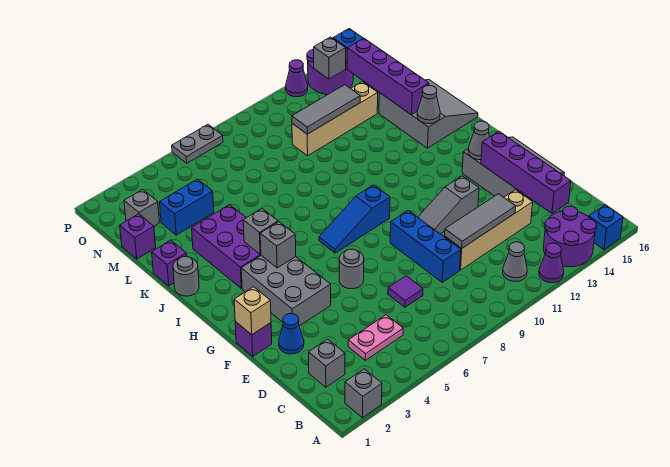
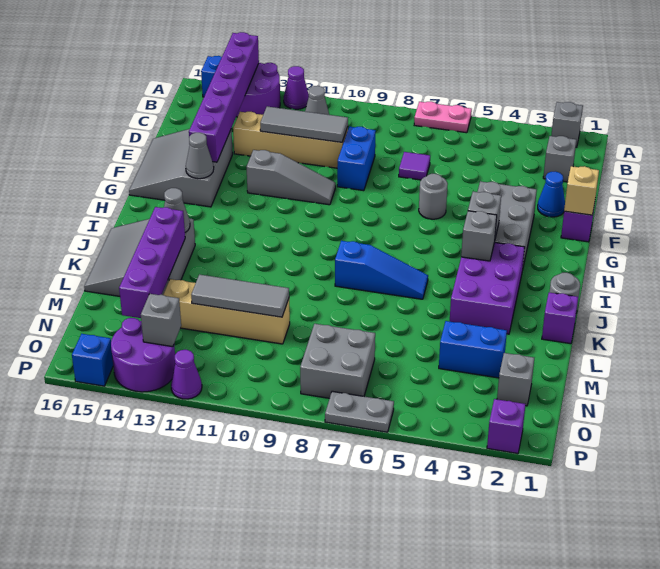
pink plate C4:C5 level 1 -> pink plate A6:A7 level 1
purple brick C14:F14 level 2 -> purple brick A14:F14 level 2
blue brick D9:F9 level 1 -> blue brick D9:E9 level 1
blue slope H7:H9 level 1 top 9 -> blue slope J6:J8 level 1 top 8
purple brick M1 level 1 -> purple brick P2 level 1
none -> grey brick N7:O8 level 1

